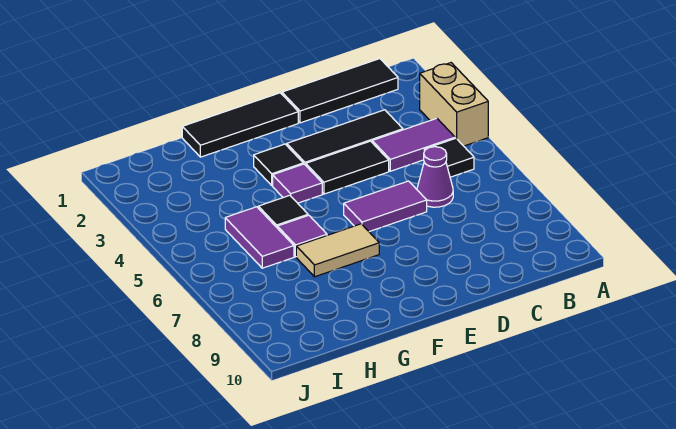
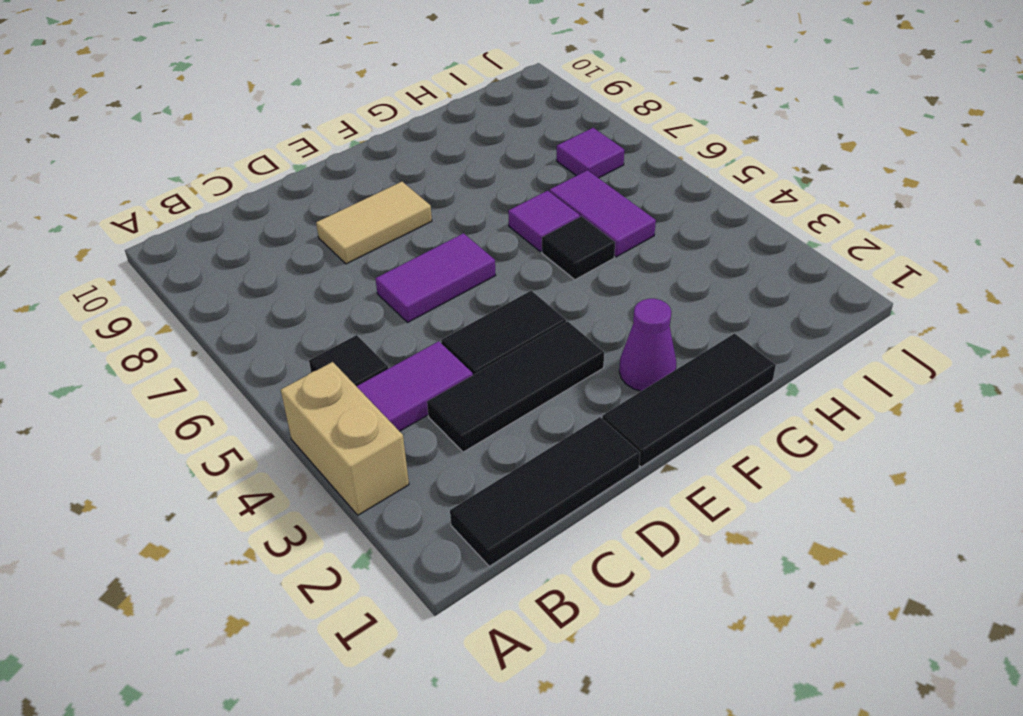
purple cone C6 level 1 -> purple cone F2 level 1
black tile F3 level 1 -> none
purple tile F4 level 1 -> purple tile I7 level 1
tan tile F7:G7 level 1 -> tan tile D8:E8 level 1

